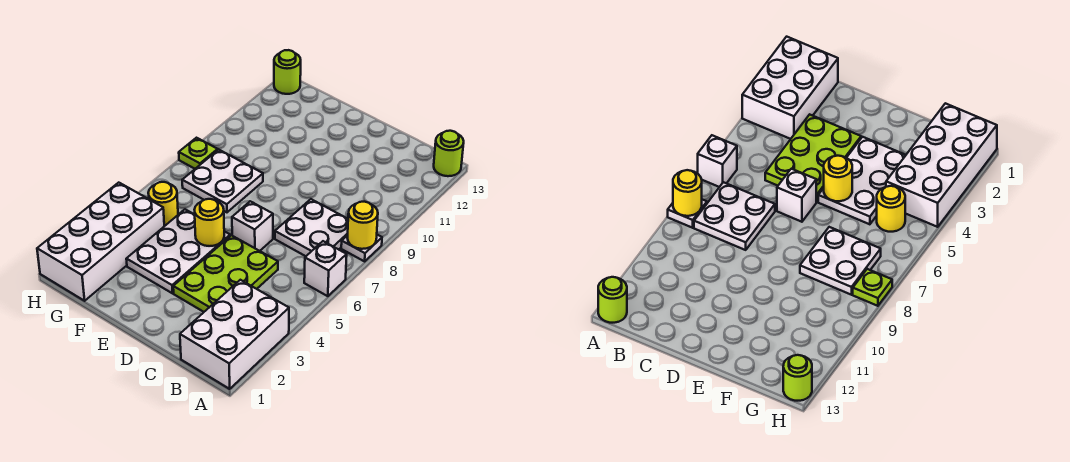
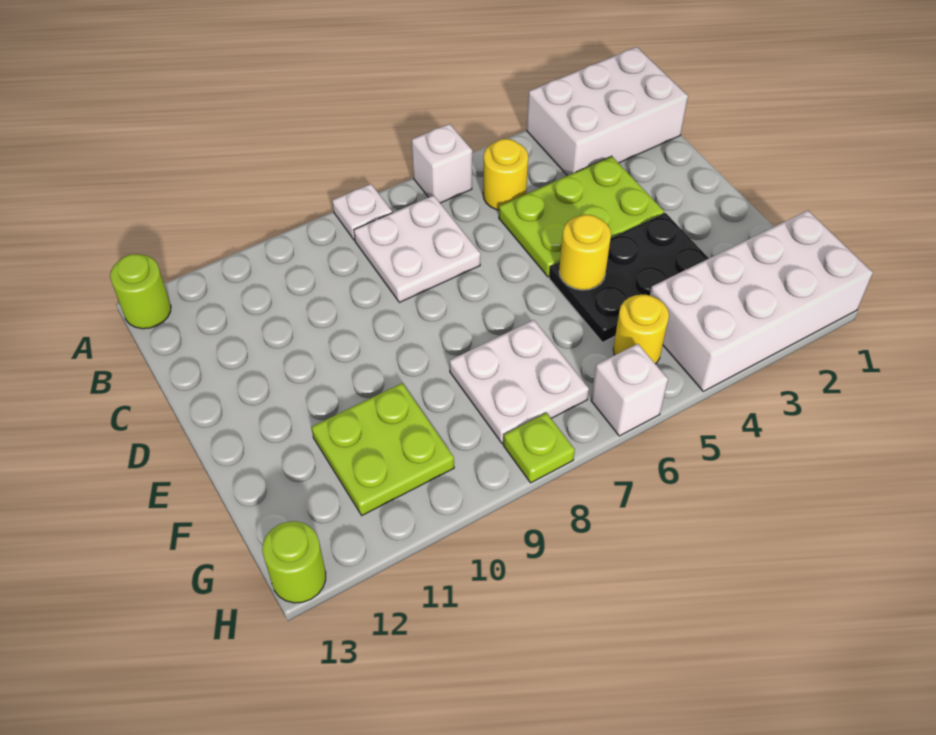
yellow round brick A8 level 2 -> yellow round brick B5 level 1
white brick D6 level 1 -> white brick H6 level 1
white plate E3:F5 level 1 -> black plate E3:F5 level 1
none -> lime plate F10:G11 level 1

